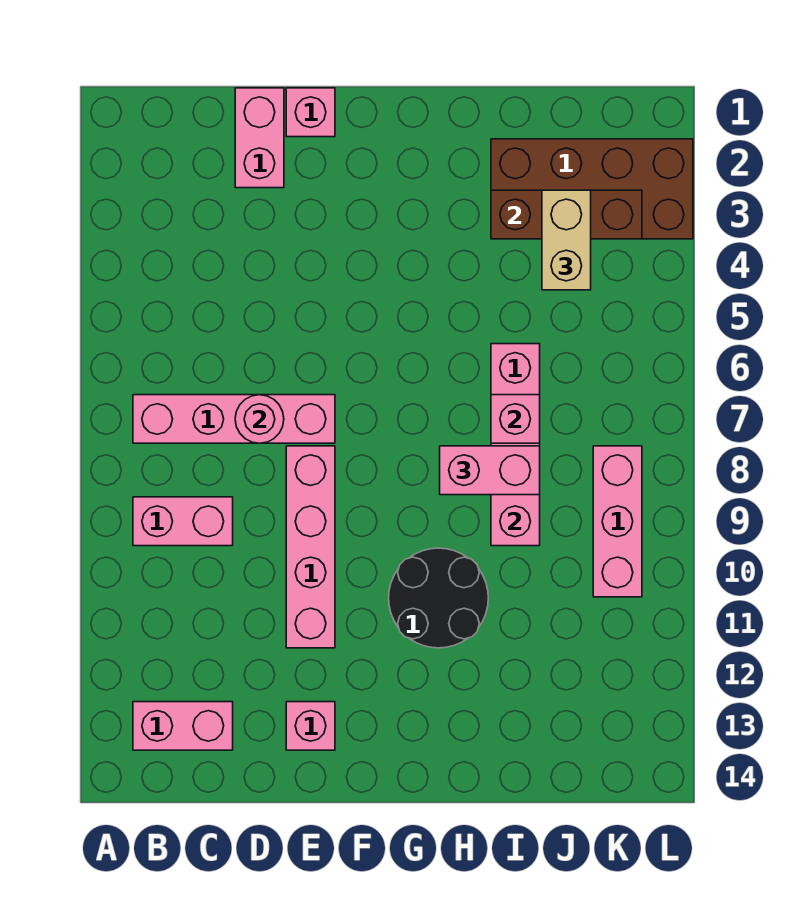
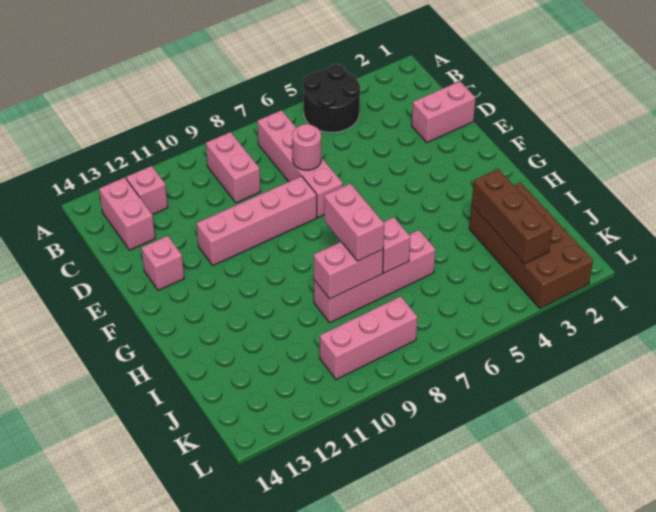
pink brick E1 level 1 -> pink brick B12 level 1
black round brick G10:H11 level 1 -> black round brick A4:B5 level 1
tan brick J3:J4 level 3 -> none

